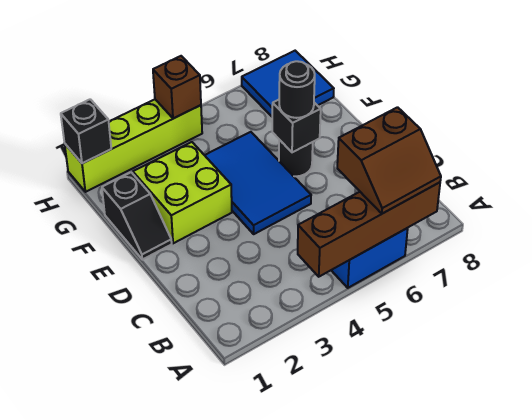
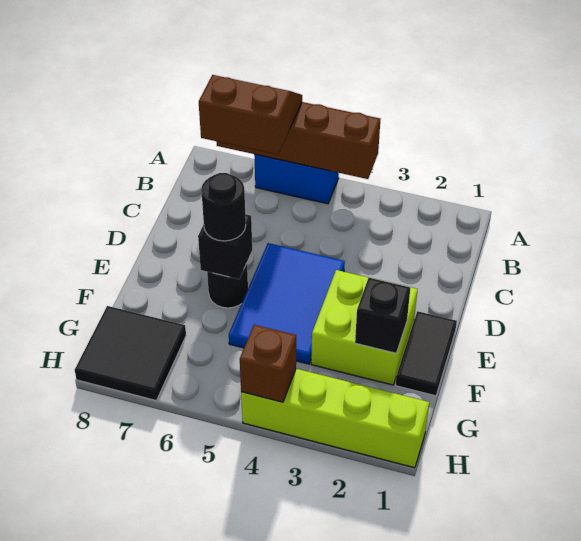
black slope E1:F1 level 1 top F -> black tile E1:F1 level 1
blue tile G7:H8 level 1 -> black tile G7:H8 level 1
black brick H1 level 2 -> black brick F2 level 2

